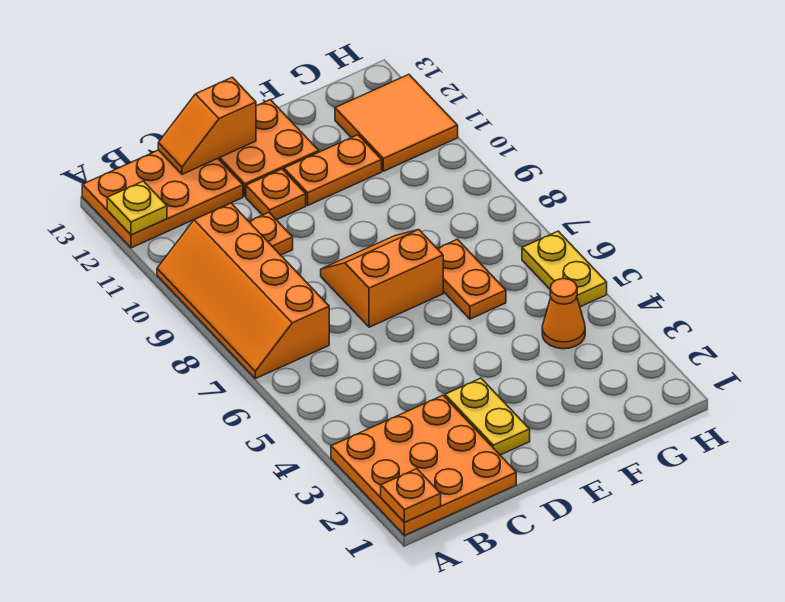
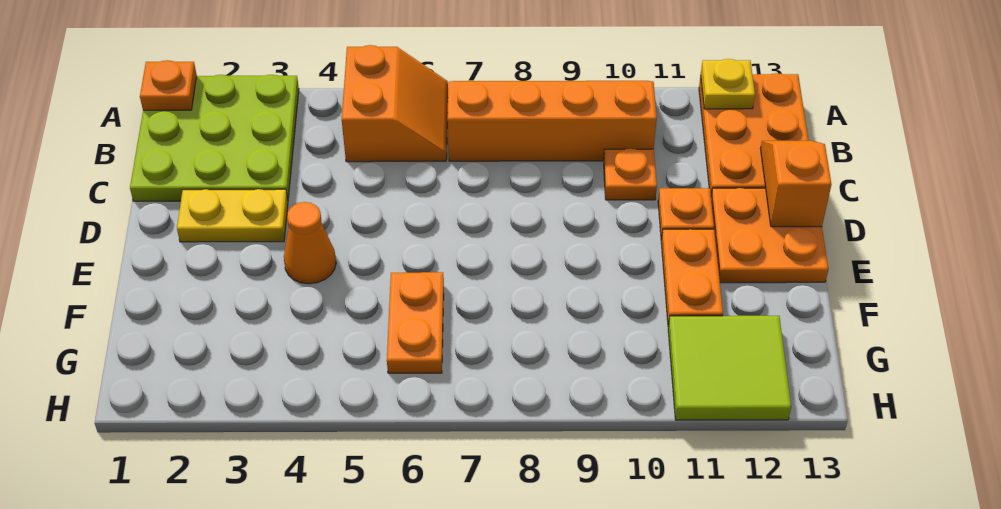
orange plate A1:C3 level 1 -> lime plate A1:C3 level 1
orange slope D7:E8 level 1 top 7 -> orange slope A5:B6 level 1 top 5
orange plate F6:F7 level 1 -> orange plate F6:G6 level 1
orange cone G4 level 1 -> orange cone E4 level 1
orange tile G11:H12 level 1 -> lime tile G11:H12 level 1
yellow plate H5:H6 level 1 -> none

